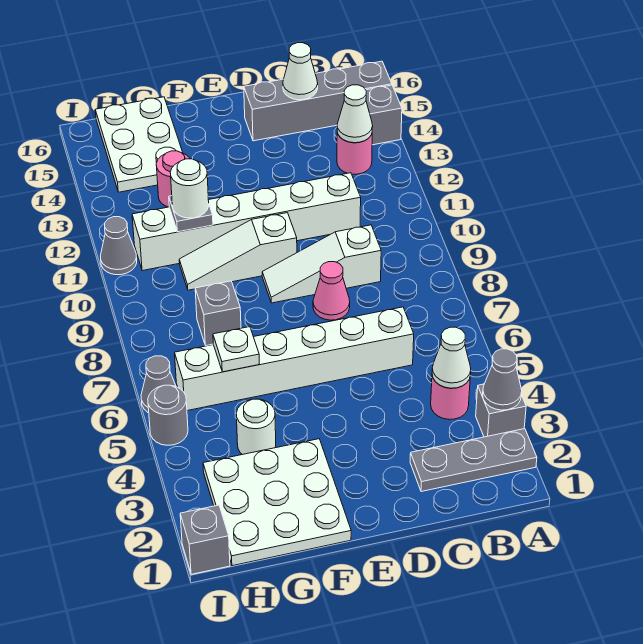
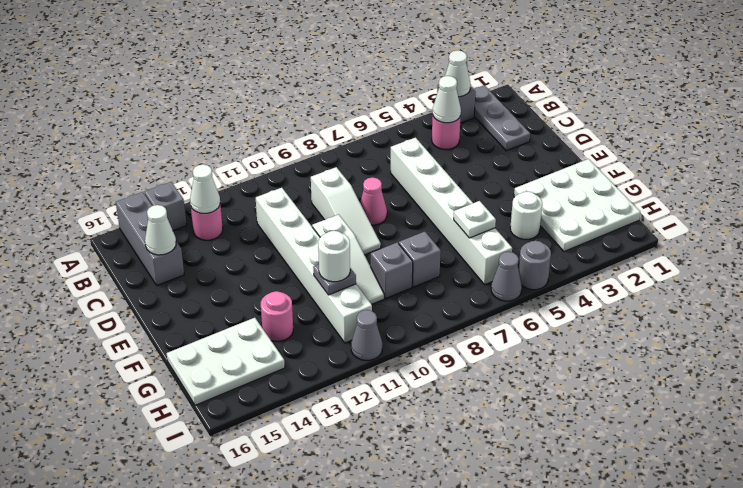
grey cone A3 level 2 -> white cone A3 level 2
grey brick A15:D15 level 1 -> grey brick A15:C15 level 1
grey brick I1 level 1 -> grey brick G9 level 1

